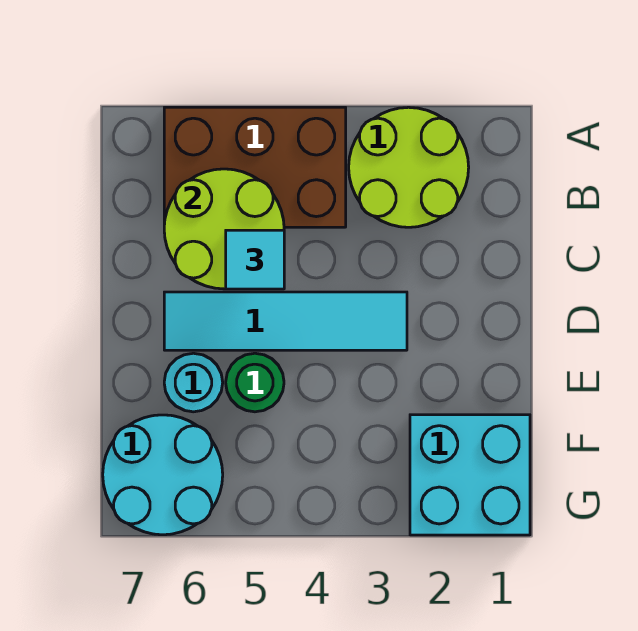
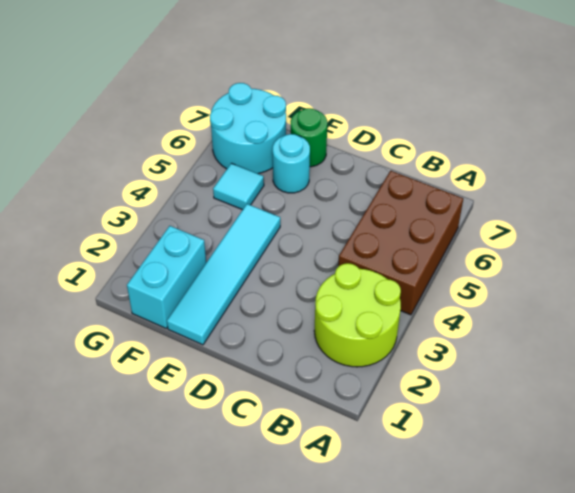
lime round brick B5:C6 level 2 -> none
cyan tile C5 level 3 -> cyan tile F5 level 1
cyan tile D3:D6 level 1 -> cyan tile E1:E4 level 1
green round brick E5 level 1 -> green round brick E7 level 1
cyan brick F1:G2 level 1 -> cyan brick F1:F2 level 1

